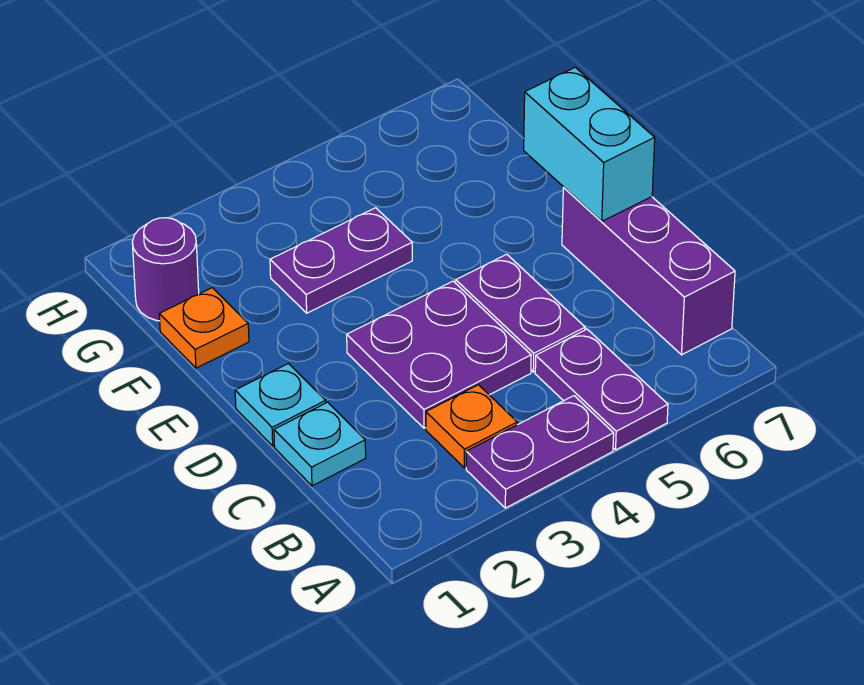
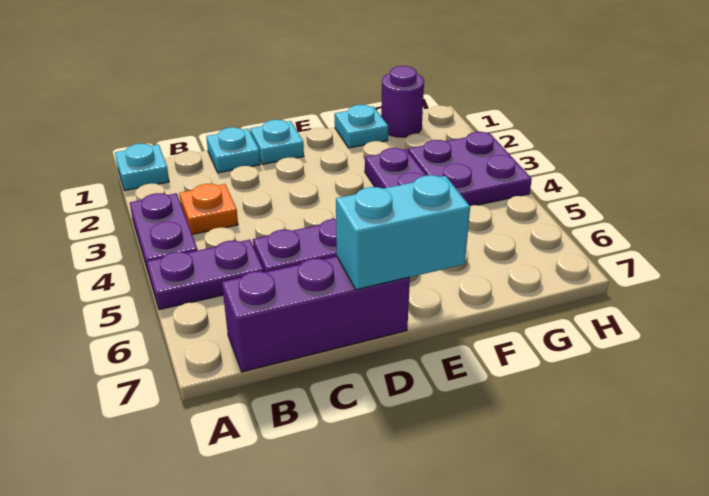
none -> cyan plate A1 level 1
purple plate C3:D4 level 1 -> purple plate G3:H4 level 1
orange plate F1 level 1 -> cyan plate F1 level 1

